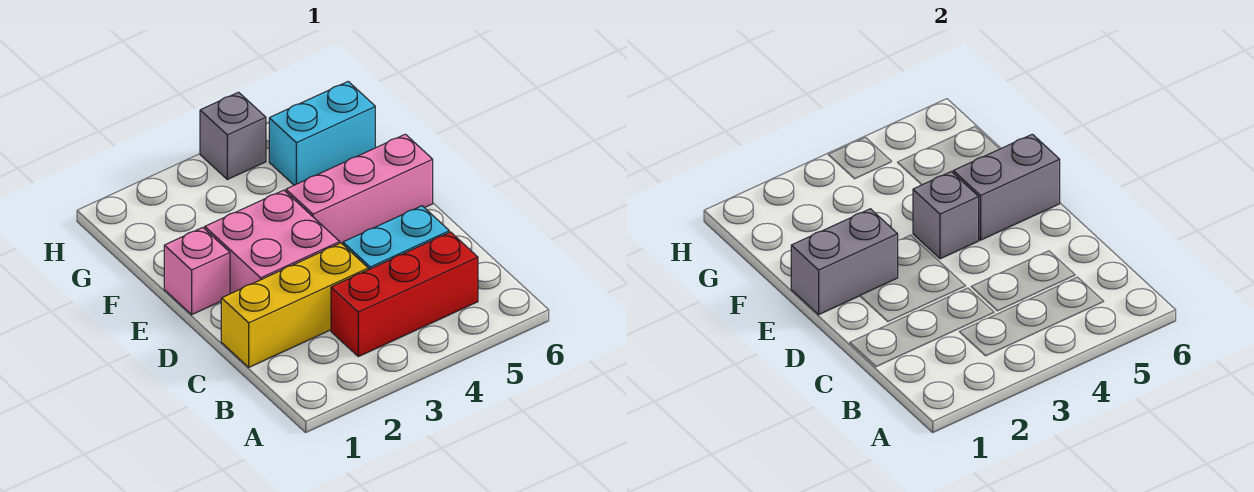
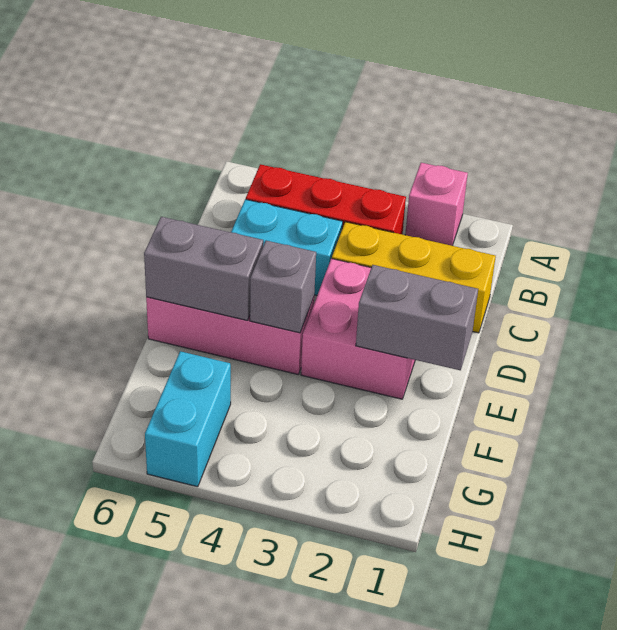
pink brick E1 level 1 -> pink brick A2 level 1
cyan brick G5:G6 level 1 -> cyan brick G5:H5 level 1
grey brick H4 level 1 -> none

